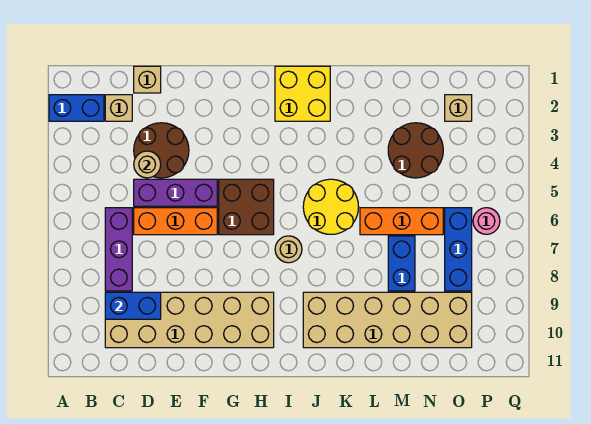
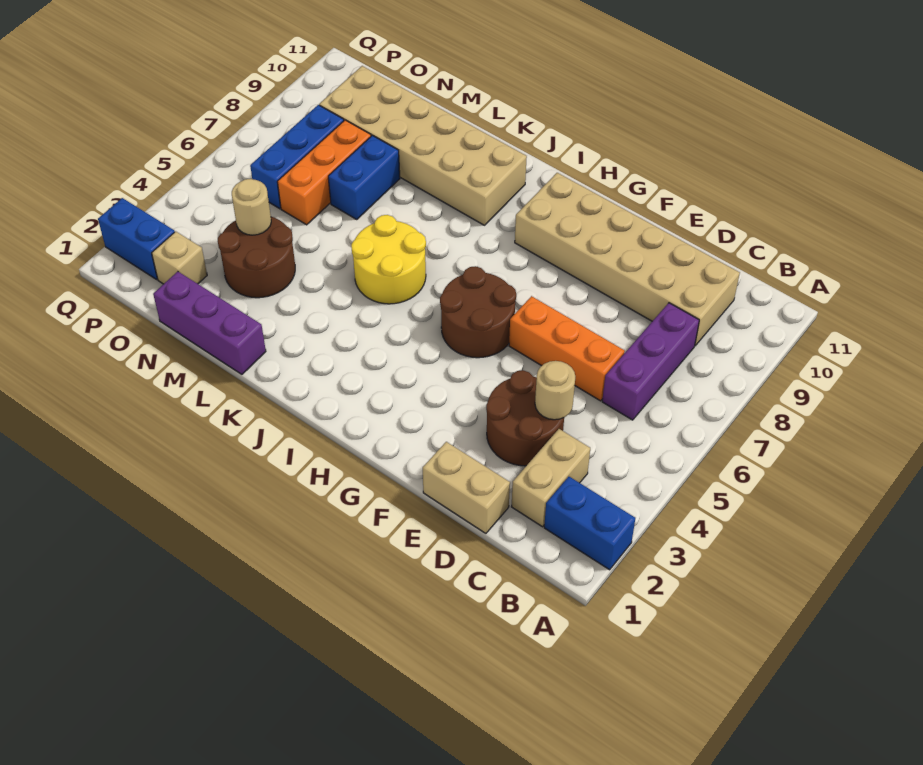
tan brick C2 level 1 -> tan brick C2:C3 level 1
blue brick C9:D9 level 2 -> blue brick P2:Q2 level 1
tan brick D1 level 1 -> tan brick D1:E1 level 1
purple brick D5:F5 level 1 -> purple brick L1:N1 level 1
brown brick G5:H6 level 1 -> brown round brick G5:H6 level 1
yellow brick I1:J2 level 1 -> none
tan round brick I7 level 1 -> tan round brick N4 level 2
orange brick L6:N6 level 1 -> orange brick N6:N8 level 1
pink round brick P6 level 1 -> none

